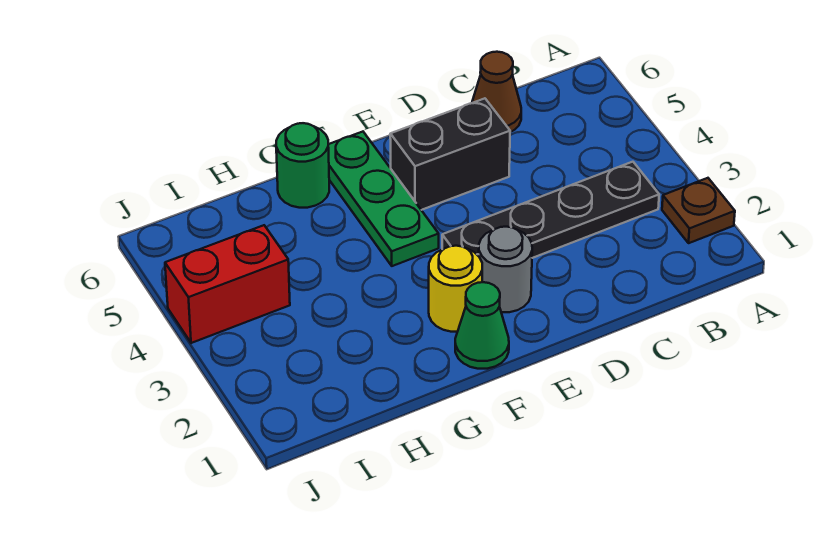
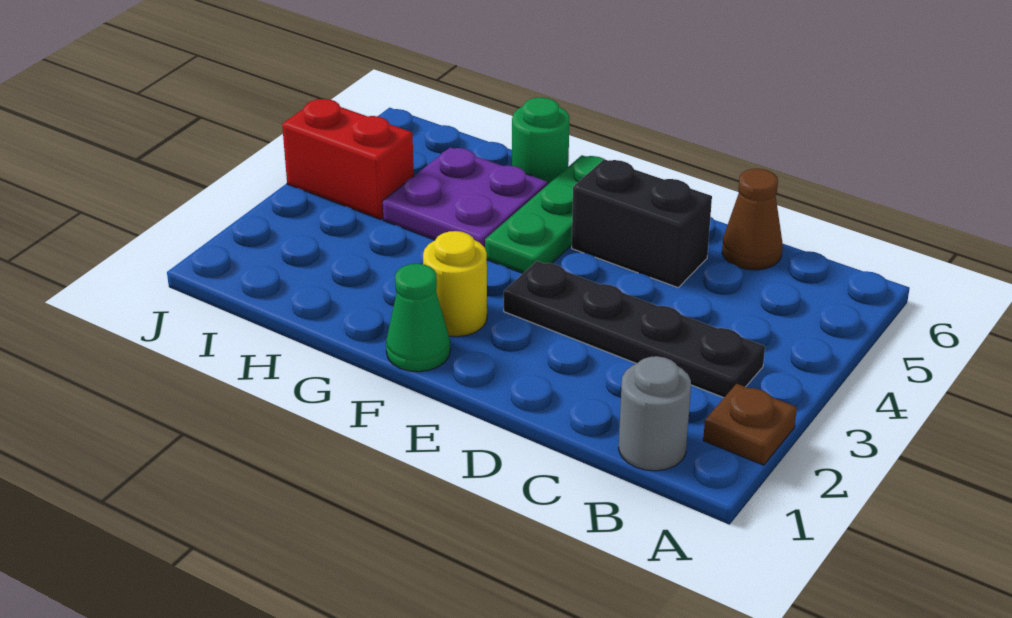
grey round brick E2 level 1 -> grey round brick B1 level 1
none -> purple plate G4:H5 level 1

